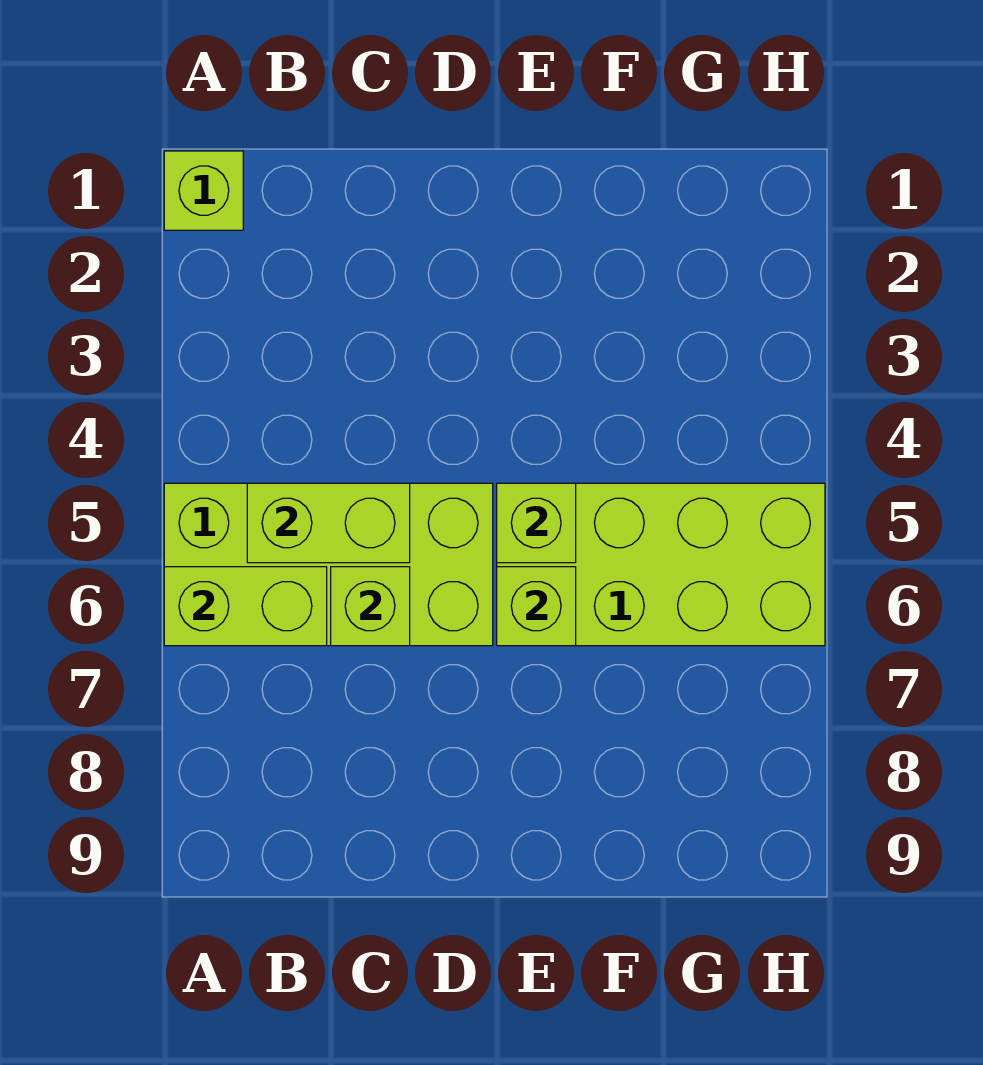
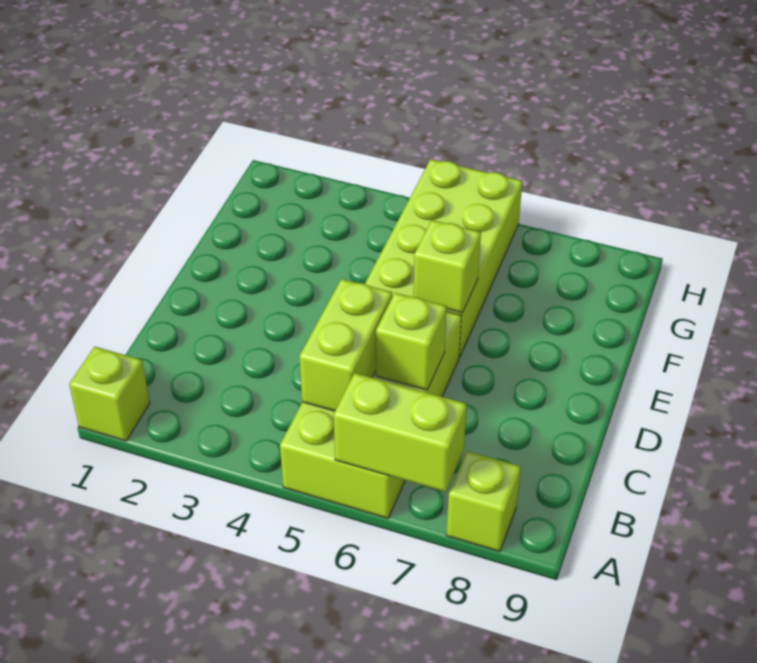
lime brick A6:B6 level 2 -> lime brick A6:A7 level 2
lime brick E5 level 2 -> lime brick A8 level 1

